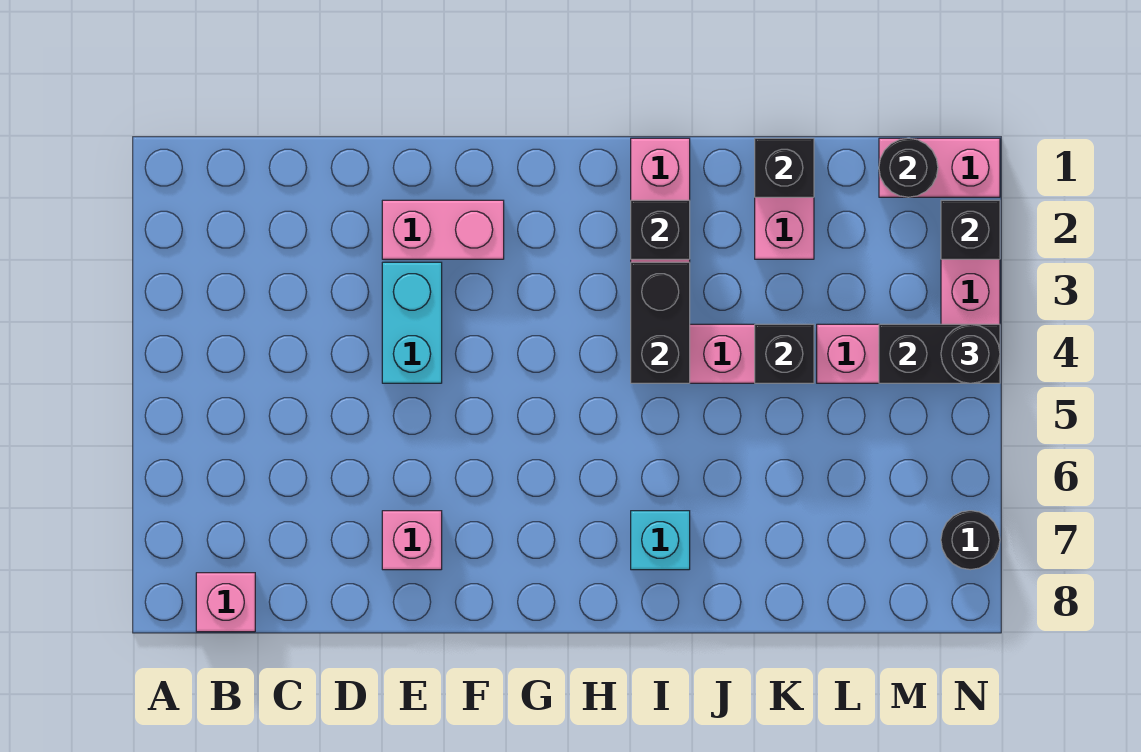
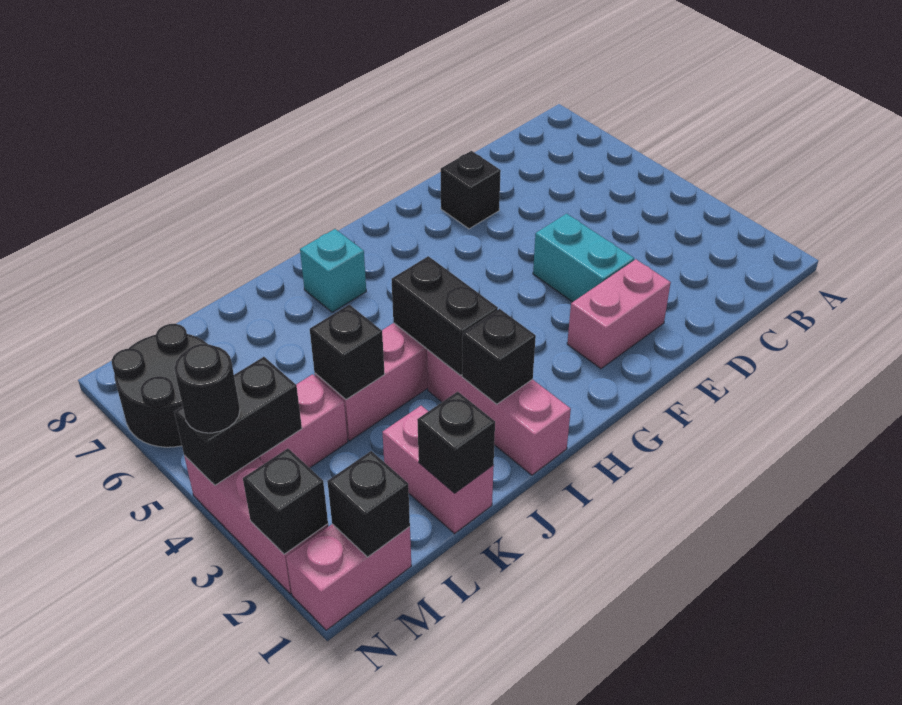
pink brick B8 level 1 -> none
pink brick E7 level 1 -> black brick E7 level 1
black round brick M1 level 2 -> black brick M1 level 2
black round brick N7 level 1 -> black round brick M6:N7 level 1

